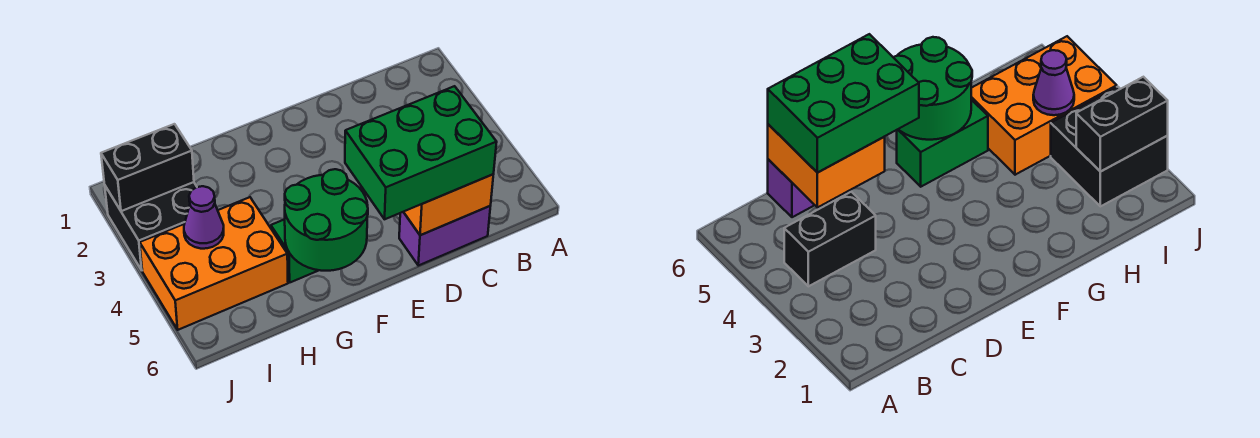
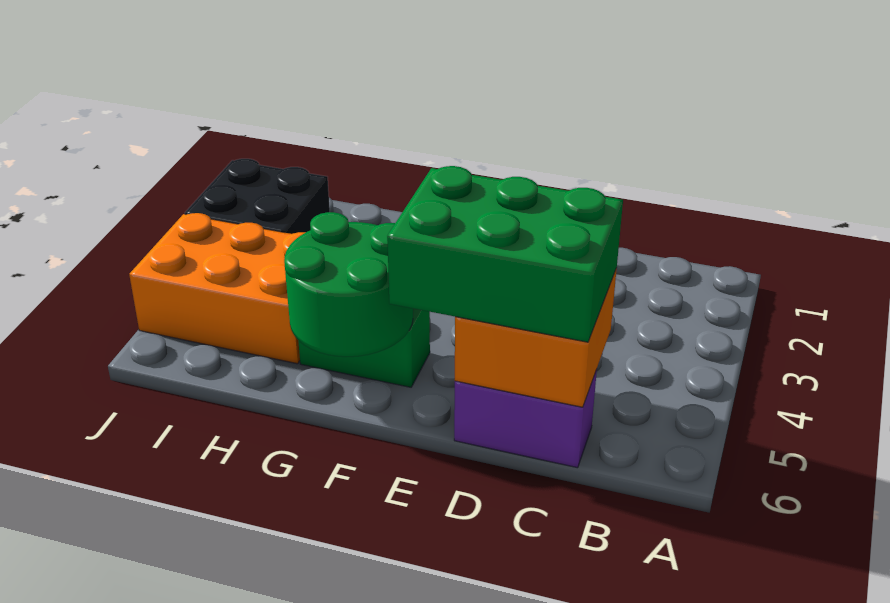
black brick B4:C4 level 1 -> none
black brick I2:J2 level 2 -> none
purple cone I4 level 2 -> none

